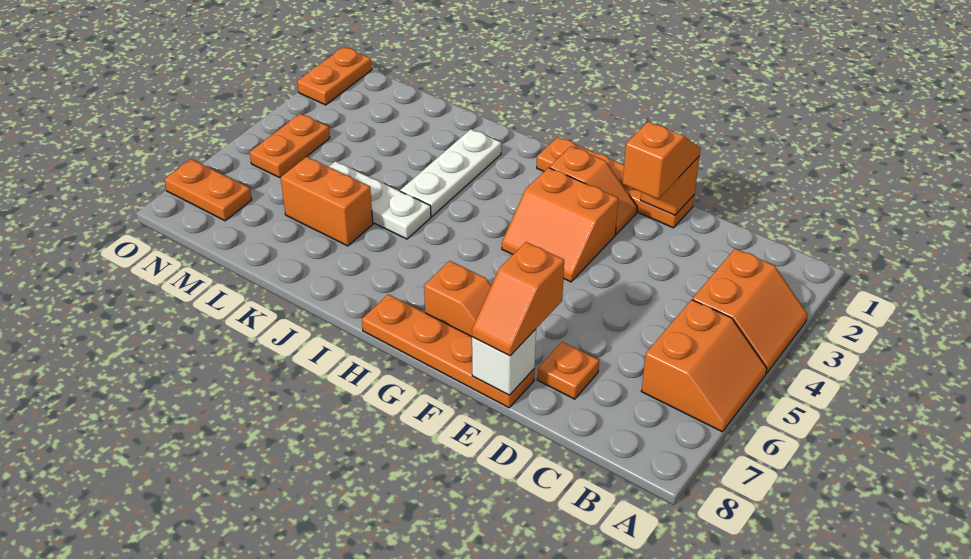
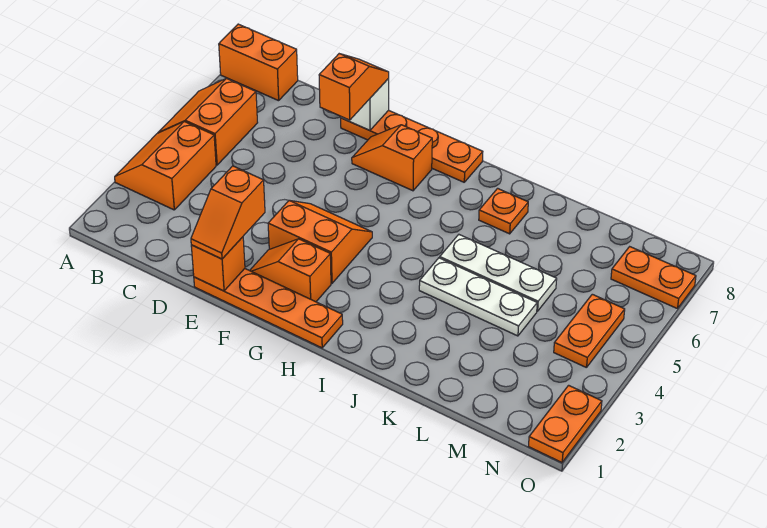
orange plate D7 level 1 -> orange plate J7 level 1
white plate J2:J4 level 1 -> white plate J4:L4 level 1
orange brick K6:L6 level 1 -> orange brick A8:B8 level 1

